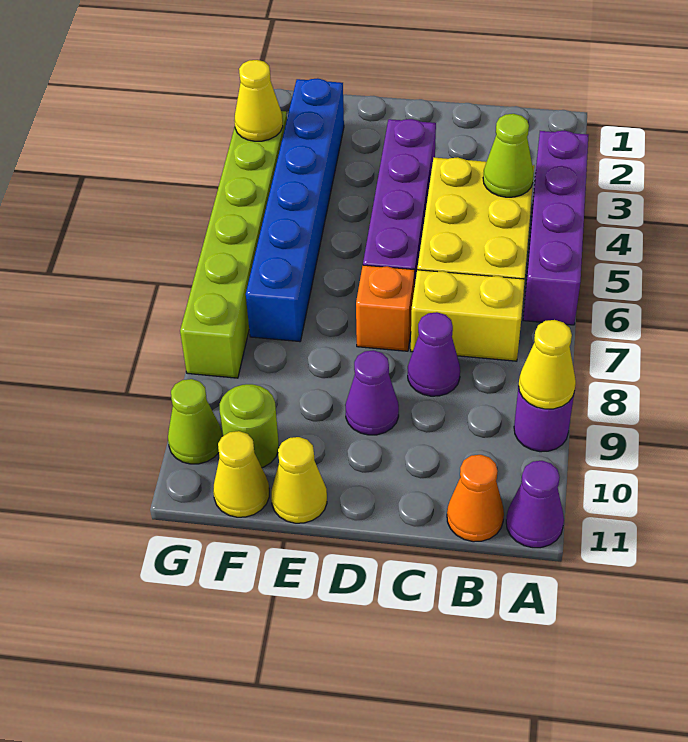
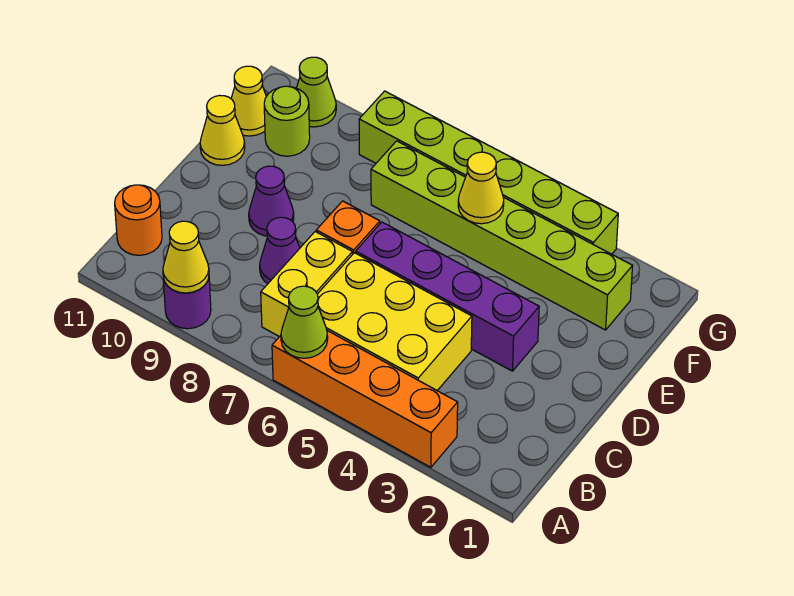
purple brick A3:A6 level 1 -> orange brick A3:A6 level 1
purple cone A11 level 1 -> none
lime cone B4 level 2 -> lime cone A6 level 2
orange cone B11 level 1 -> orange round brick B11 level 1
blue brick F2:F7 level 1 -> lime brick F2:F7 level 1
yellow cone G3 level 2 -> yellow cone F5 level 2

